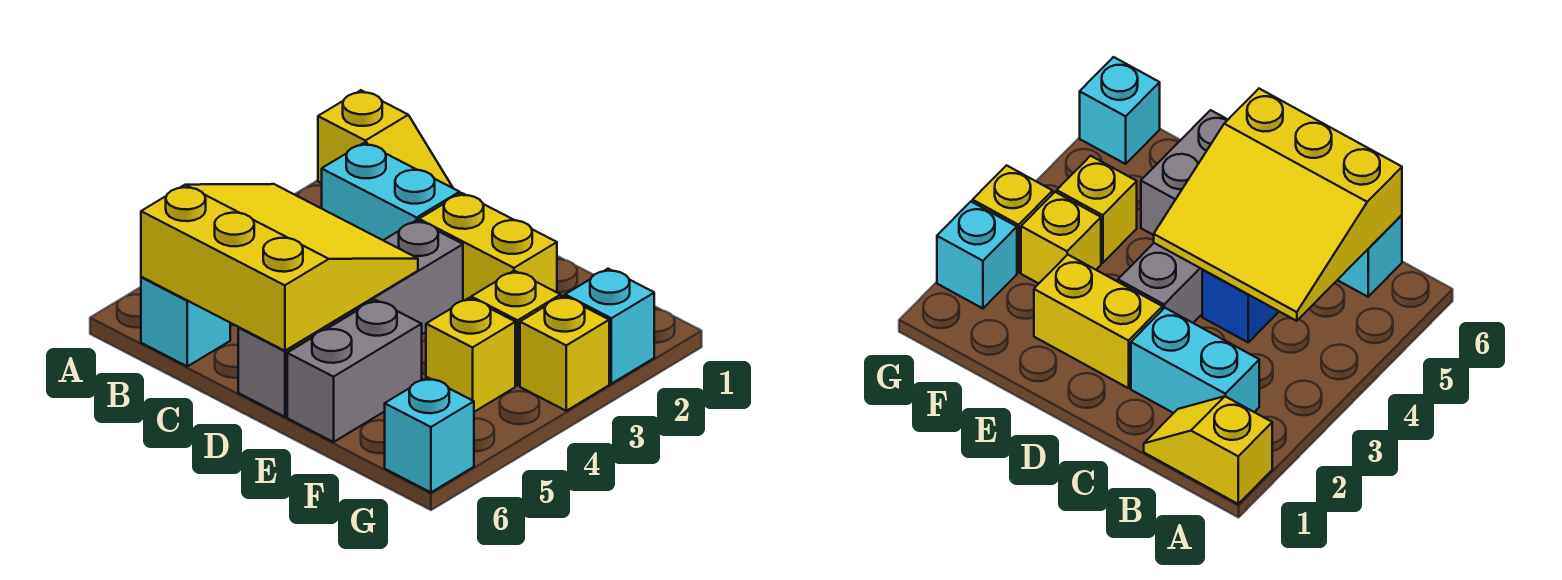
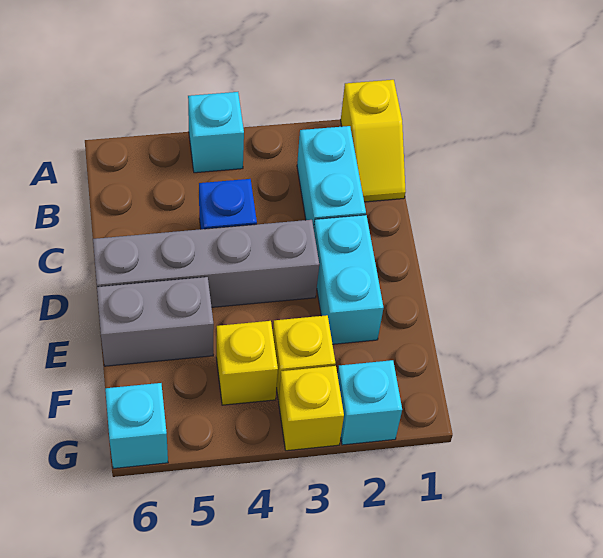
yellow slope B4:D6 level 2 top 6 -> none
cyan brick B6 level 1 -> cyan brick A4 level 1
yellow brick D2:E2 level 1 -> cyan brick D2:E2 level 1

